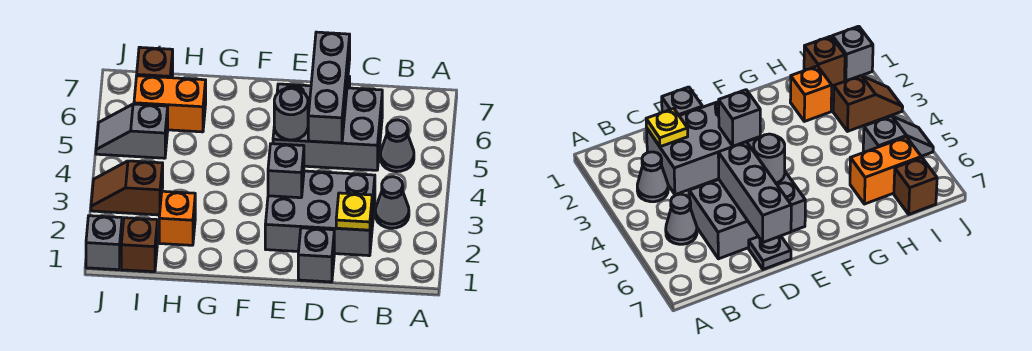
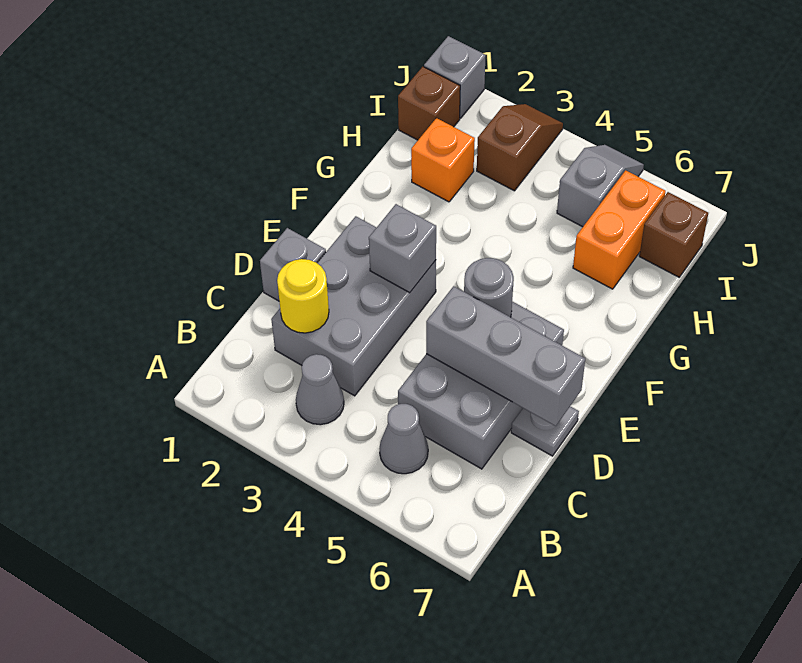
yellow plate C2 level 2 -> yellow round brick C2 level 2

